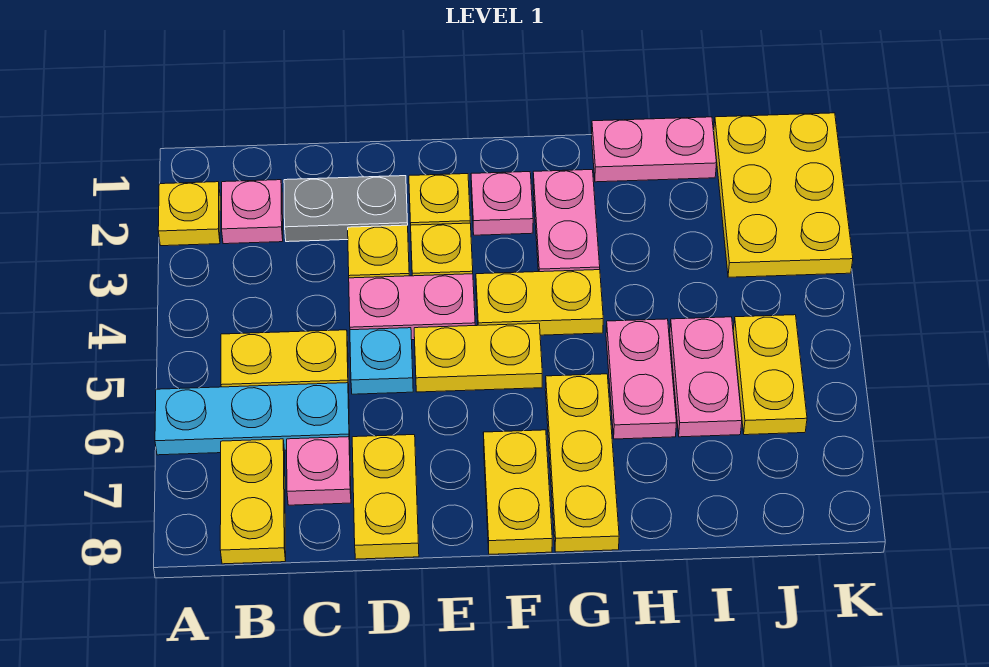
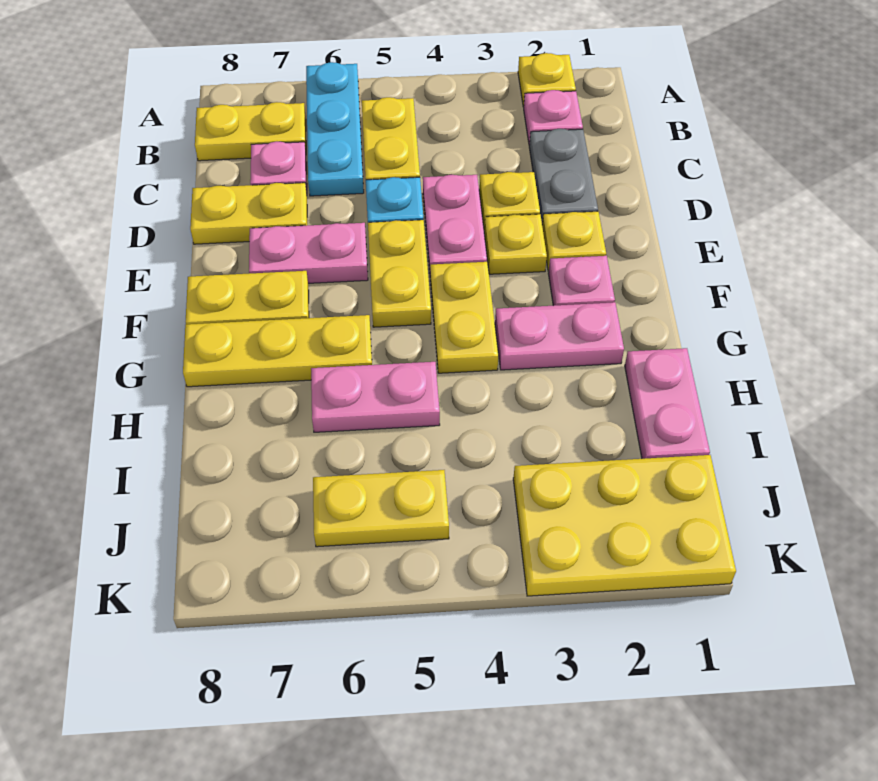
pink plate I5:I6 level 1 -> pink plate E6:E7 level 1

